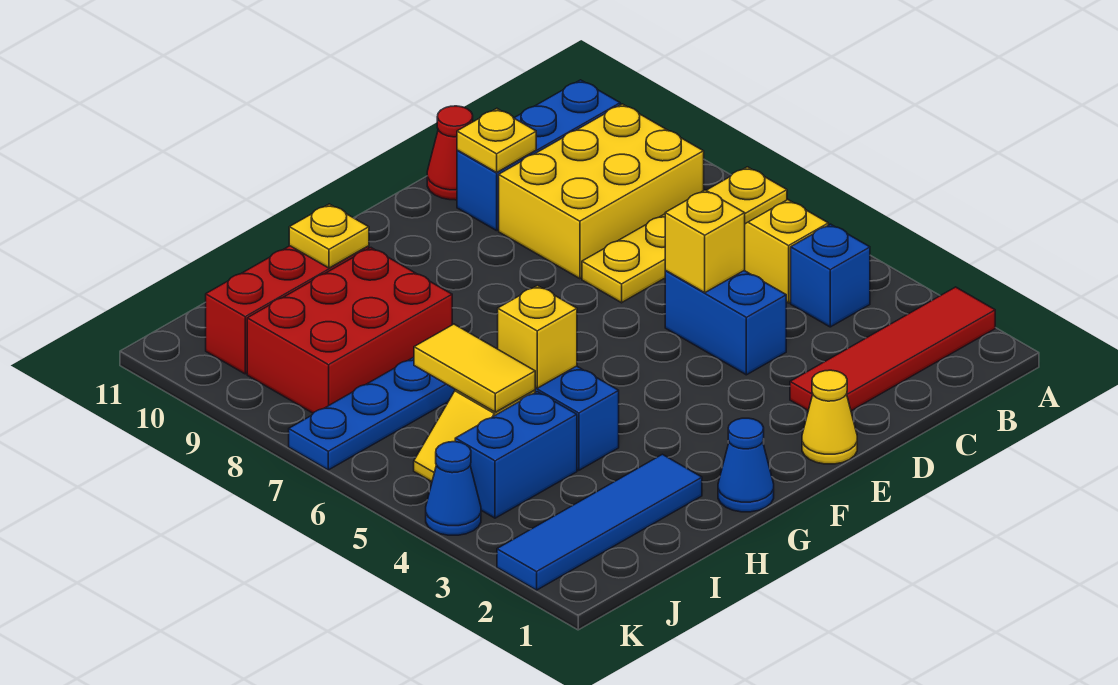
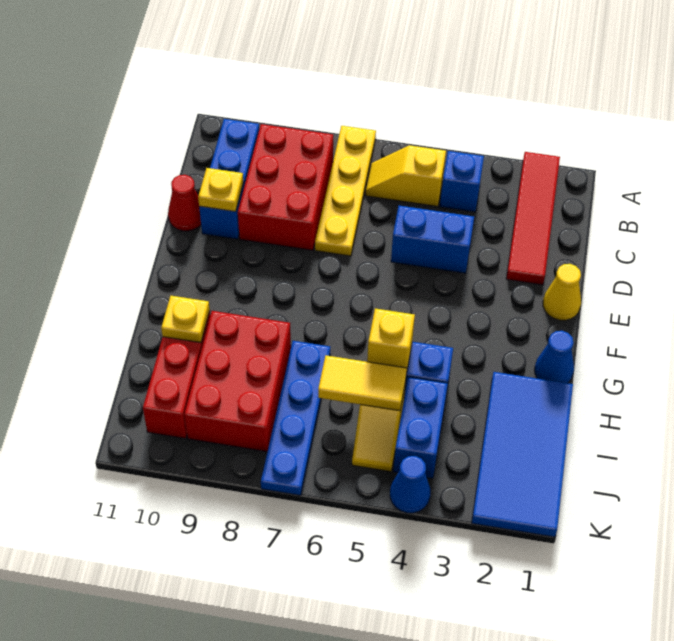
yellow brick B8:D9 level 1 -> red brick B8:D9 level 1
yellow brick D5 level 2 -> none
blue tile H2:K2 level 1 -> blue tile H1:K2 level 1

